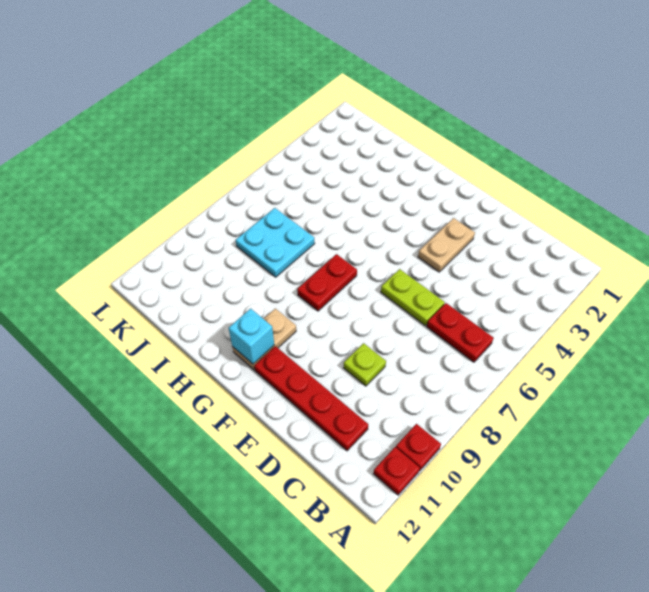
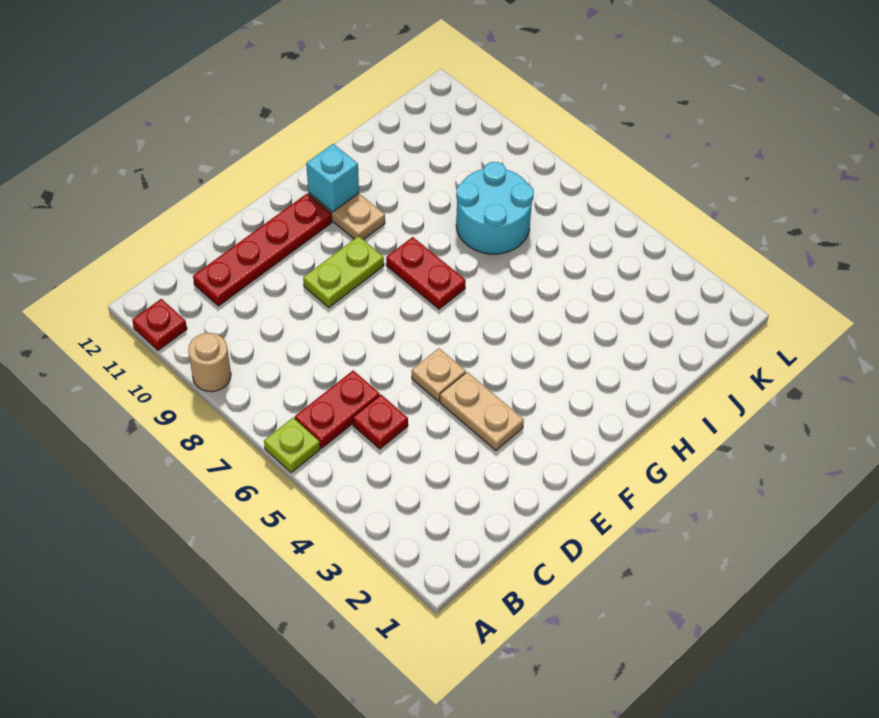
none -> tan round brick A9 level 1
red plate A10 level 1 -> red plate C5 level 1
lime plate D6:E6 level 1 -> lime plate E9:F9 level 1
lime plate D9 level 1 -> lime plate A6 level 1
none -> tan plate E5 level 1
cyan plate I7:J8 level 1 -> cyan round brick I7:J8 level 1

